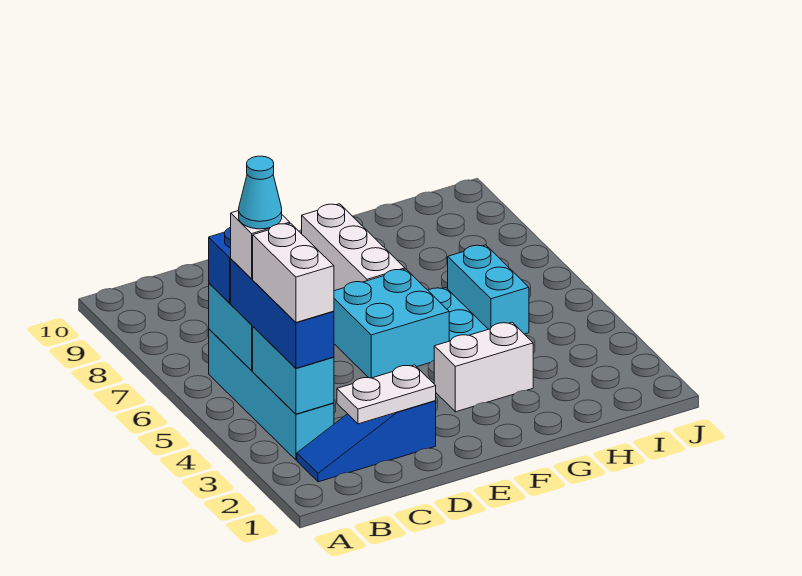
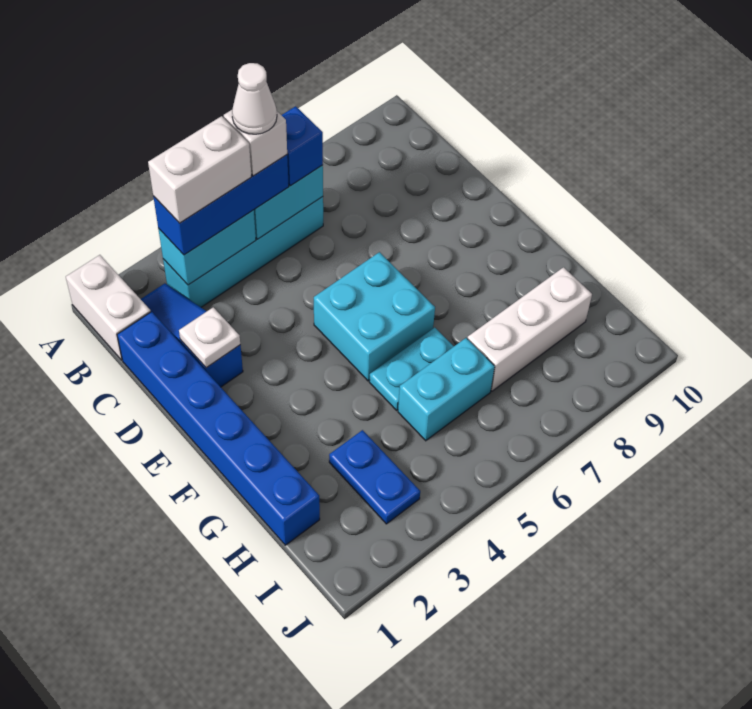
cyan cone B5 level 5 -> white cone B5 level 5
none -> blue brick C1:H1 level 1
white plate C2:D2 level 2 -> white plate D2 level 2
white brick F3:G3 level 1 -> white brick A1:B1 level 1
white brick F7:F9 level 1 -> white brick H7:H9 level 1
none -> blue plate H3:I3 level 1

